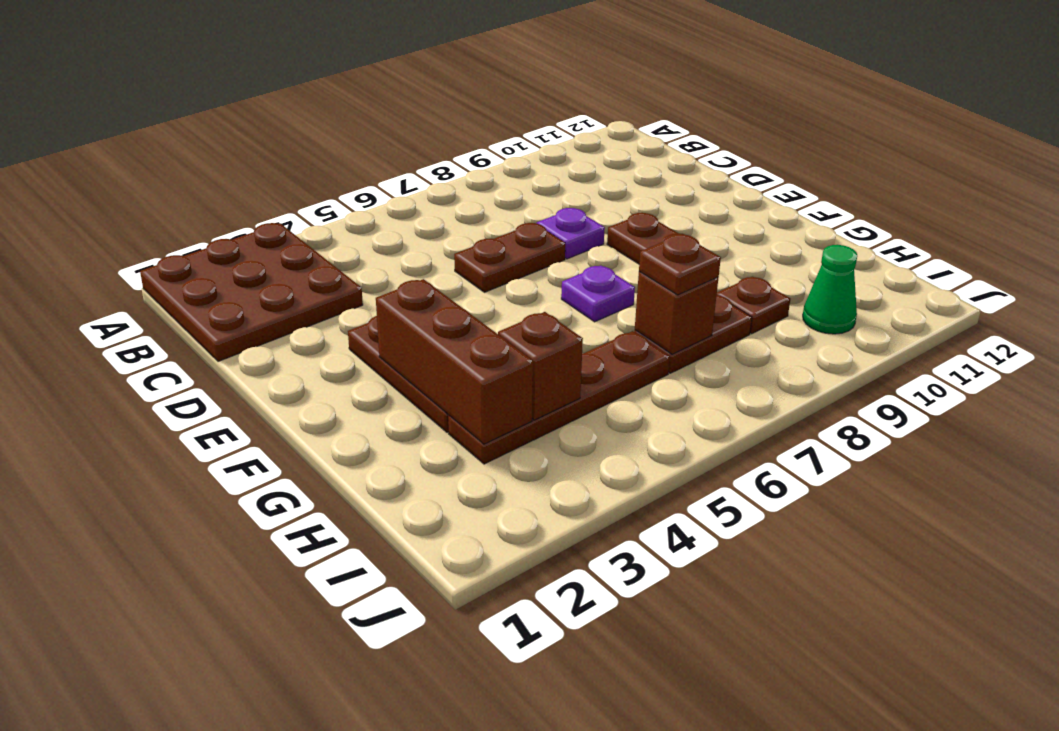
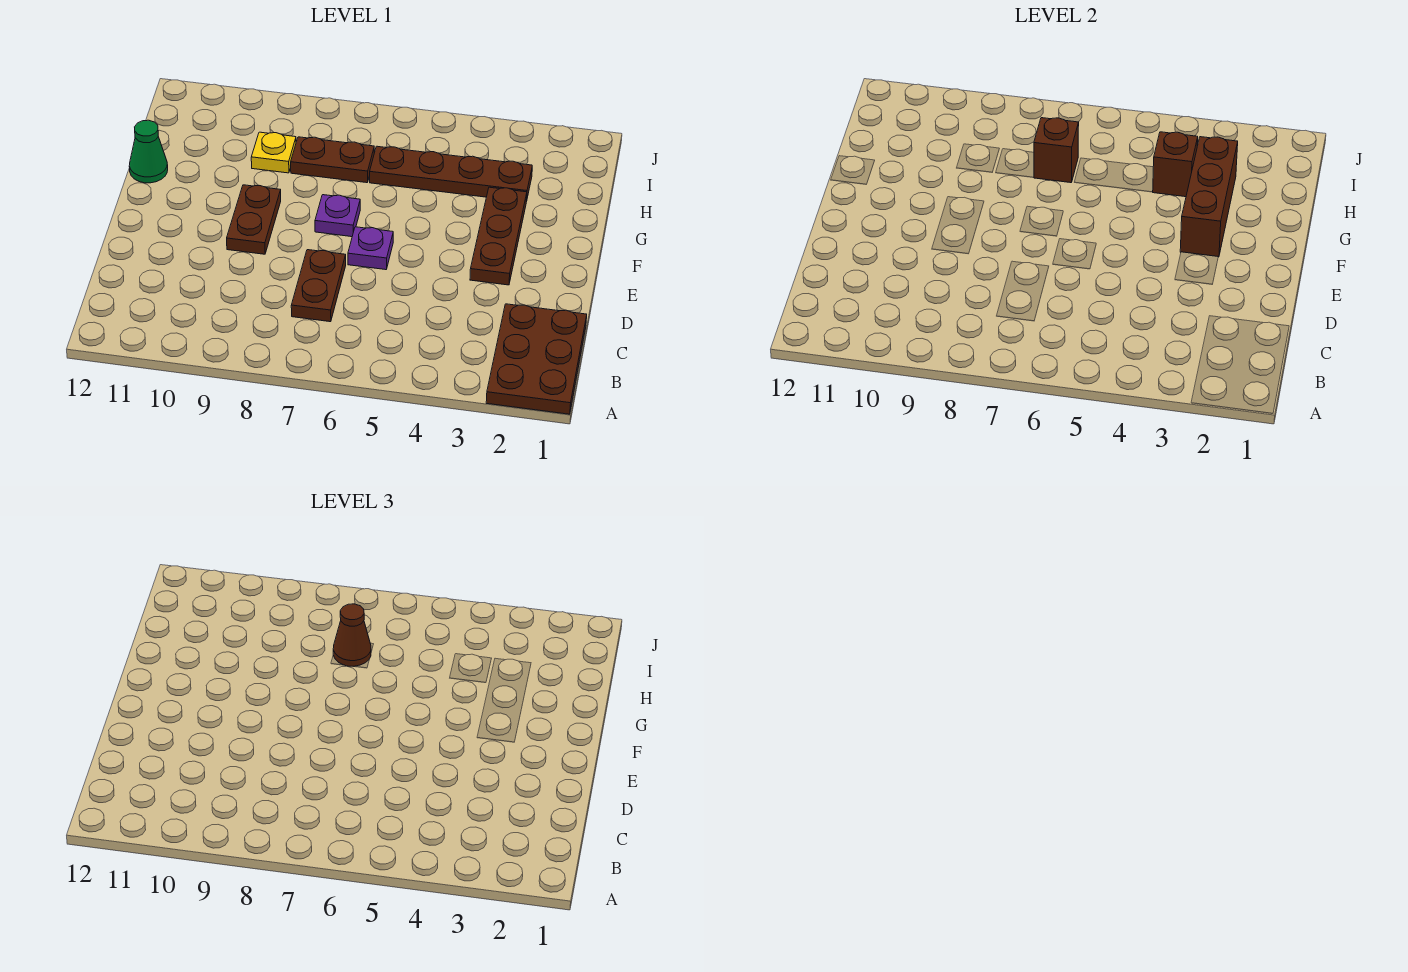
brown plate A1:C3 level 1 -> brown plate A1:C2 level 1
brown plate D6:D7 level 1 -> brown plate C7:D7 level 1
purple plate D8 level 1 -> purple plate E6 level 1
brown plate H7 level 3 -> brown cone H7 level 3
brown plate H9 level 1 -> yellow plate H9 level 1
green cone I10 level 1 -> green cone G12 level 1

